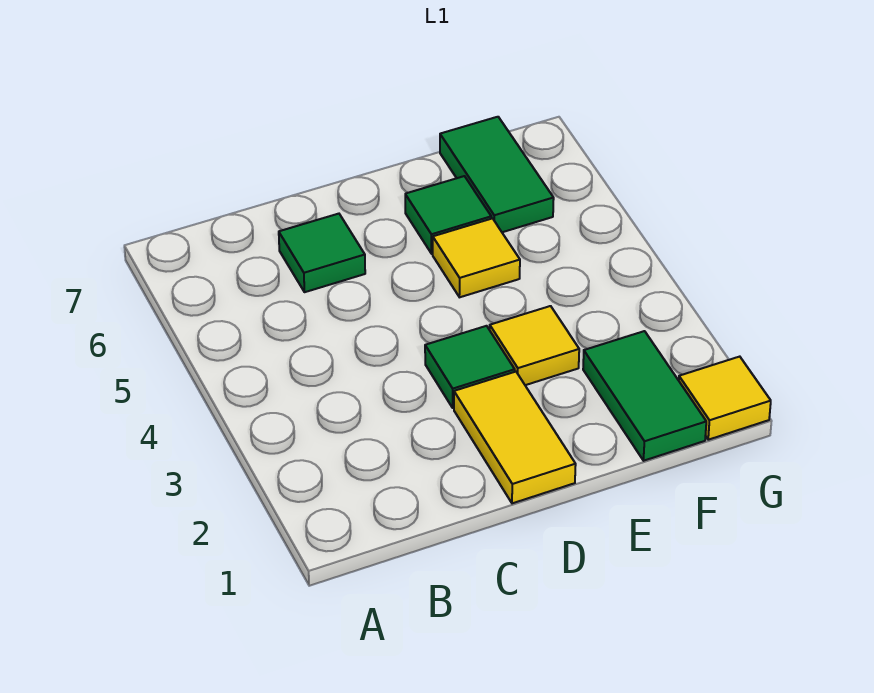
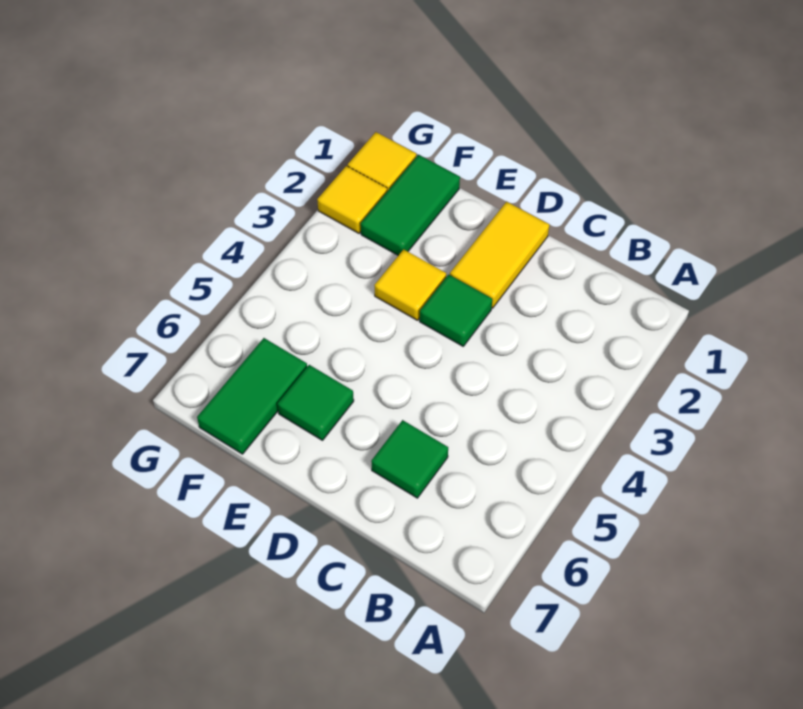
yellow tile E5 level 1 -> yellow tile G2 level 1

